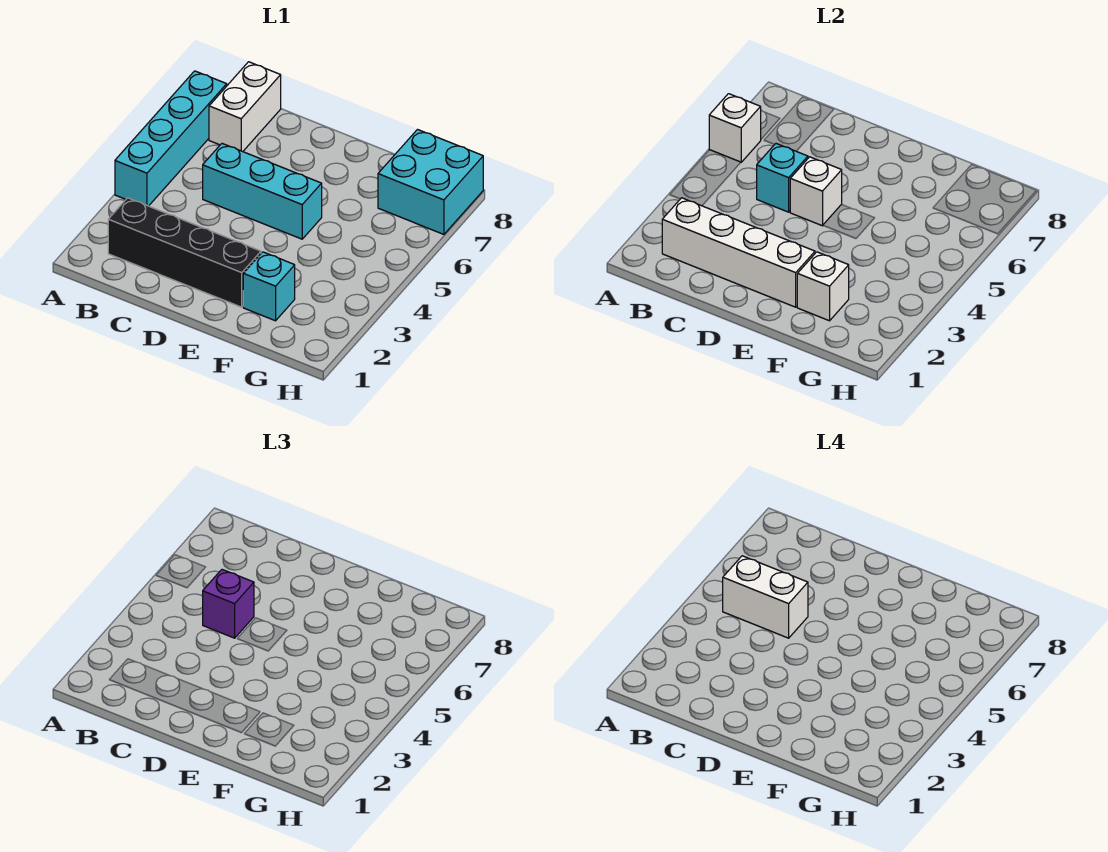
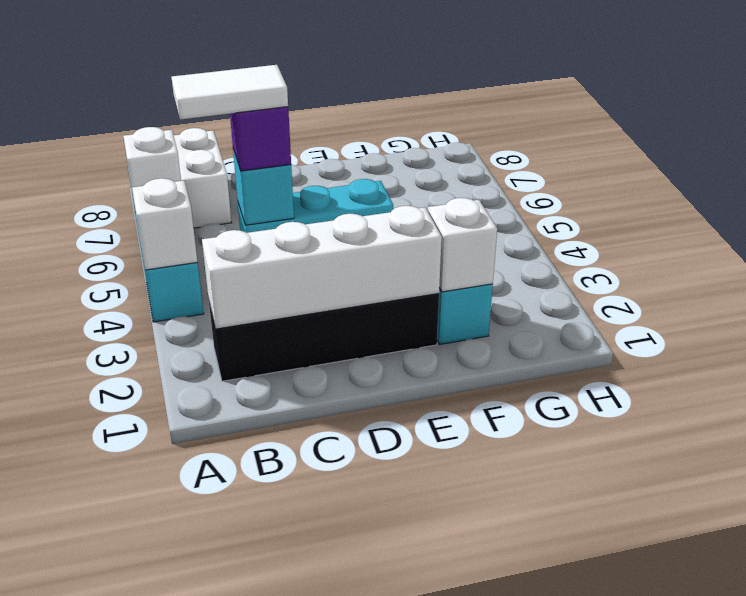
white brick B5:C5 level 4 -> white tile B5:C5 level 4
white brick D5 level 2 -> white brick A4 level 2
cyan brick G7:H8 level 1 -> none

